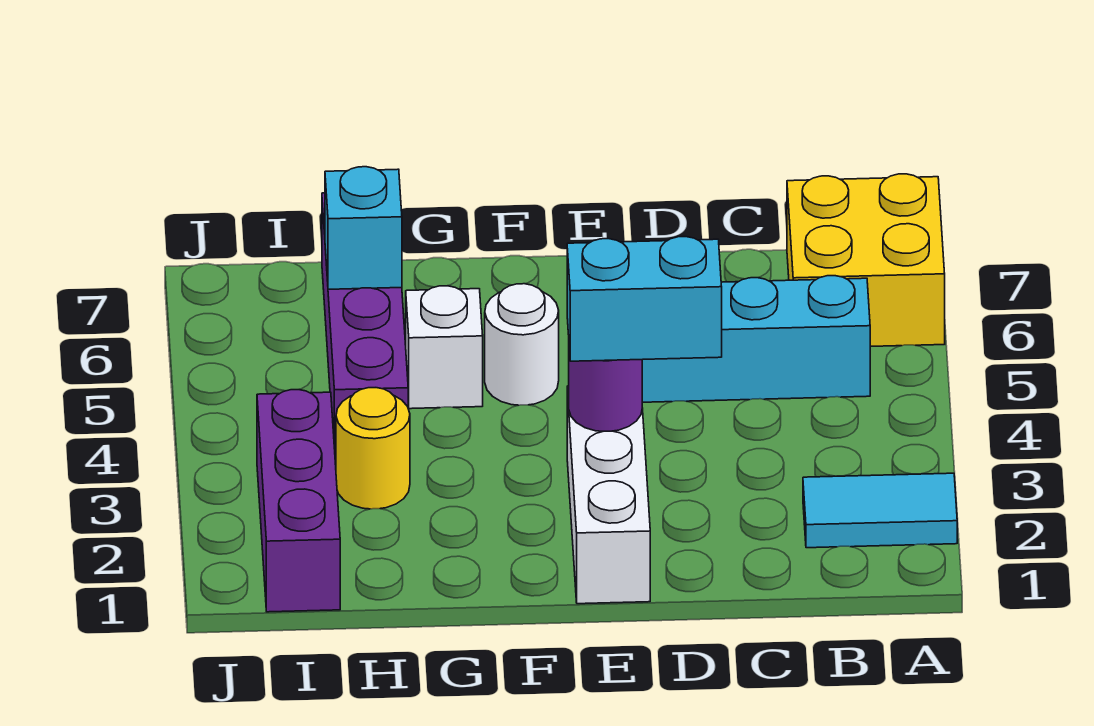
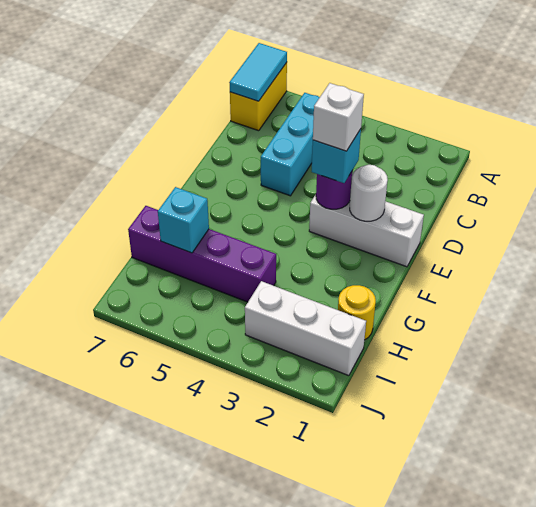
cyan tile A2:B2 level 1 -> cyan tile A7:B7 level 2
yellow brick A6:B7 level 1 -> yellow brick A7:B7 level 1
cyan brick D3:E3 level 3 -> cyan brick E3 level 3
white round brick F5 level 1 -> white round brick E2 level 2
white brick G5 level 1 -> white brick E3 level 4
yellow round brick H3 level 1 -> yellow round brick H1 level 1
purple brick I1:I3 level 1 -> white brick I1:I3 level 1

